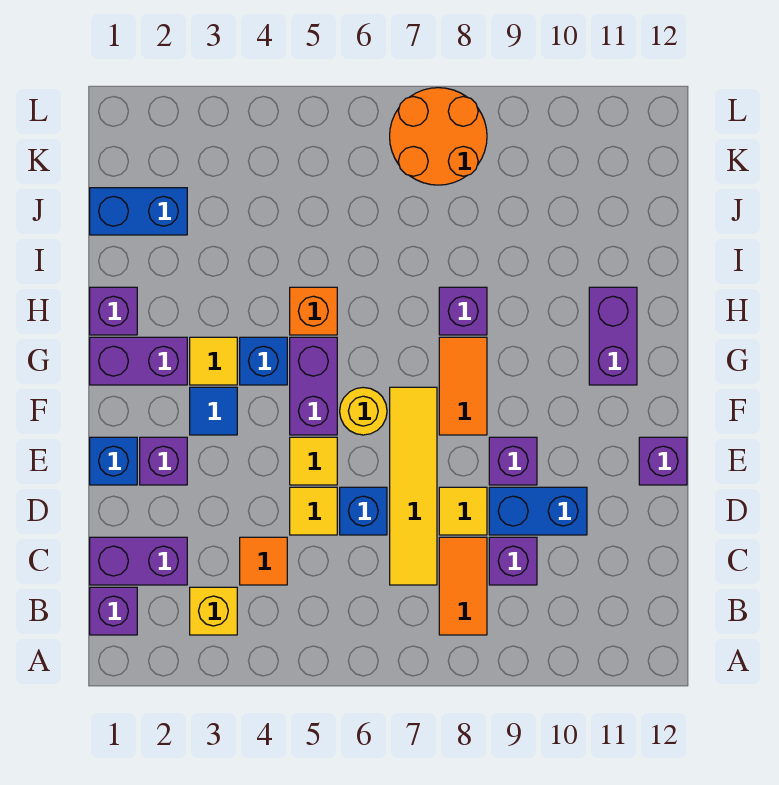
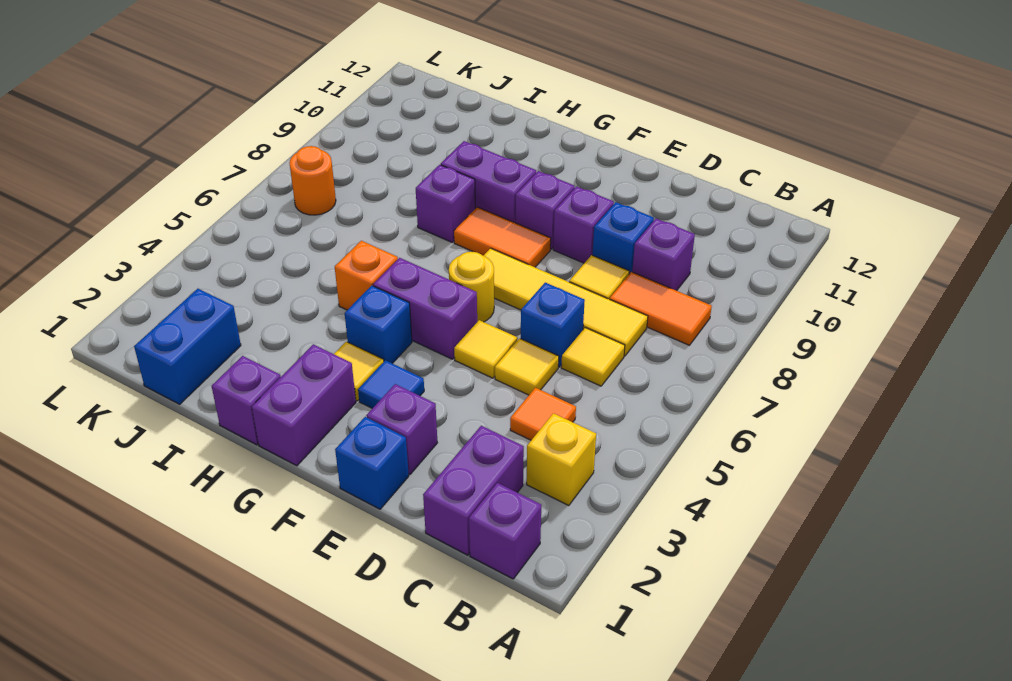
none -> yellow tile C6 level 1
blue brick D9:D10 level 1 -> blue brick D9 level 1
purple brick E12 level 1 -> purple brick F9 level 1
purple brick G11:H11 level 1 -> purple brick G9:H9 level 1
orange round brick K7:L8 level 1 -> orange round brick K7 level 1

